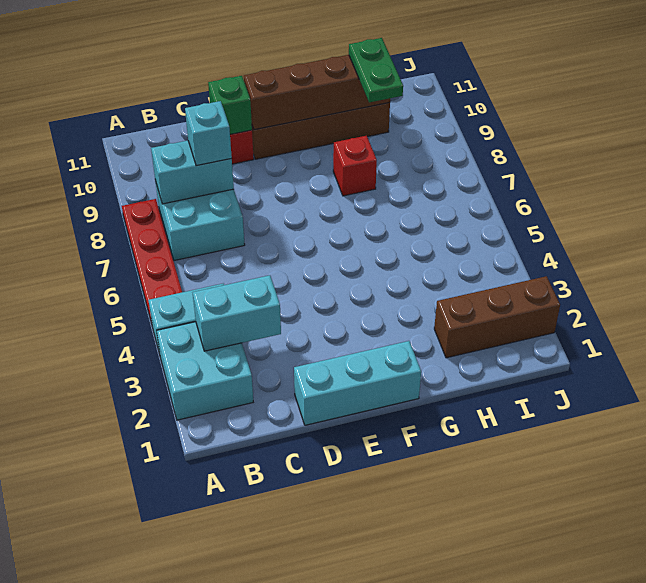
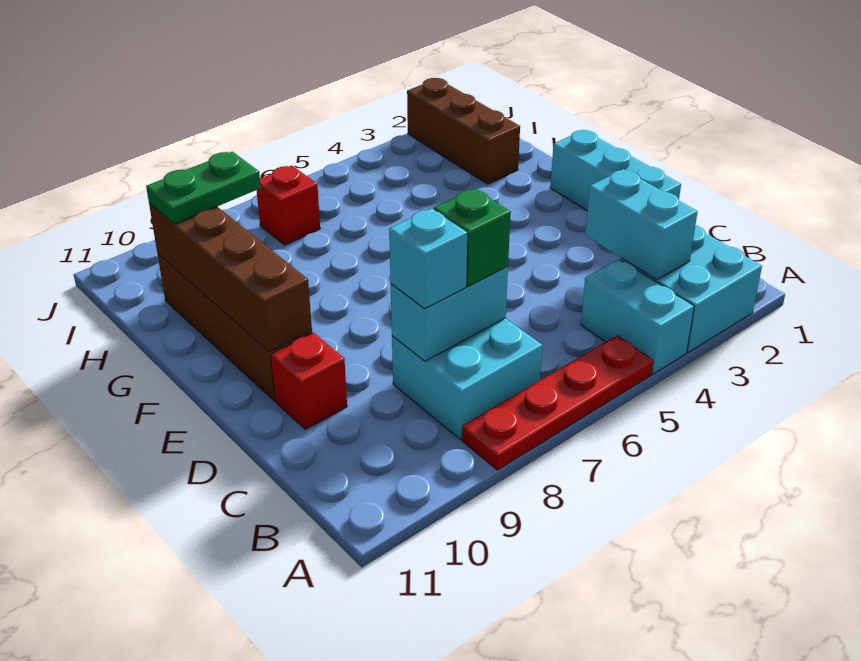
cyan brick B8:C8 level 2 -> cyan brick C7:C8 level 2
green brick D10 level 2 -> green brick C7 level 3
red brick G8 level 1 -> red brick I7 level 1

